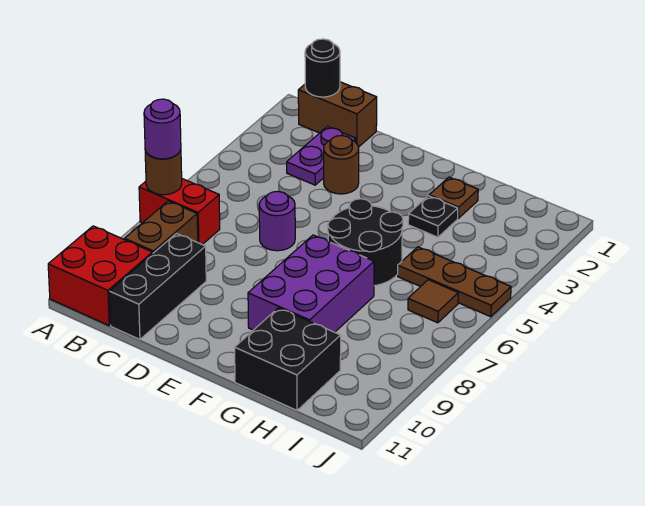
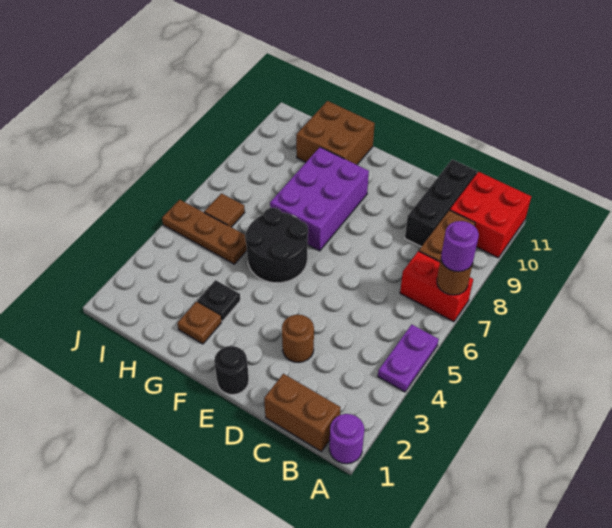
black round brick B1 level 2 -> black round brick E1 level 1
purple plate C2:C3 level 1 -> purple plate A4:A5 level 1
purple round brick D6 level 1 -> purple round brick A1 level 1
black brick G10:H11 level 1 -> brown brick G10:H11 level 1

